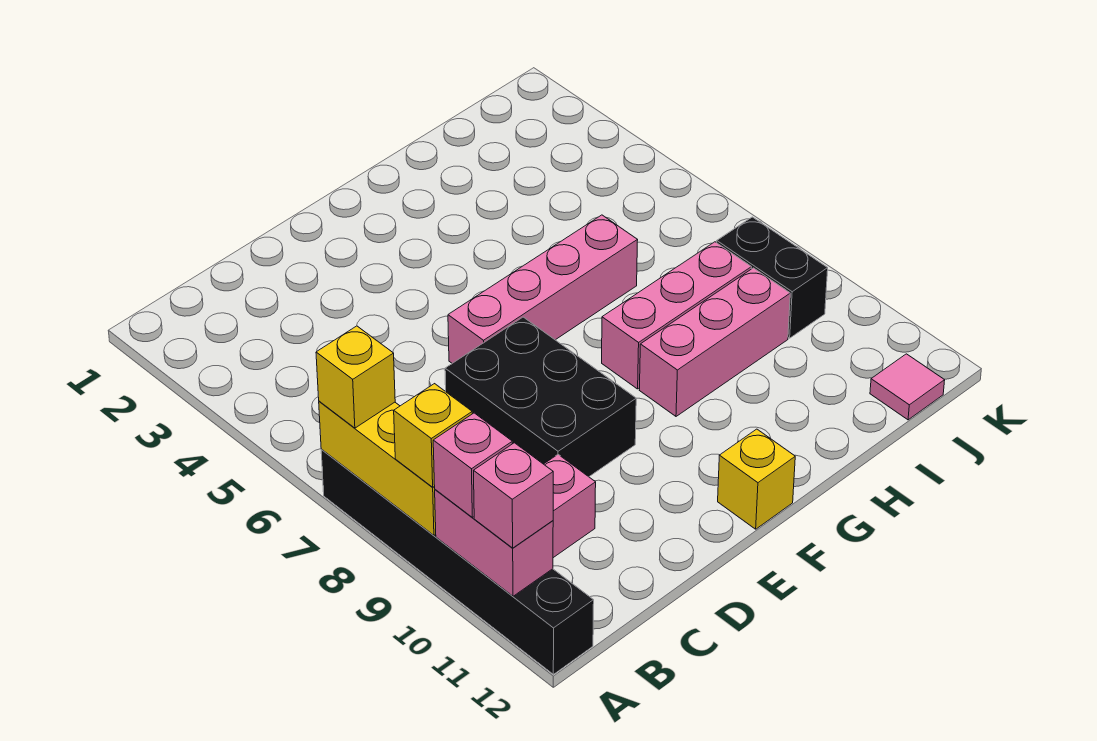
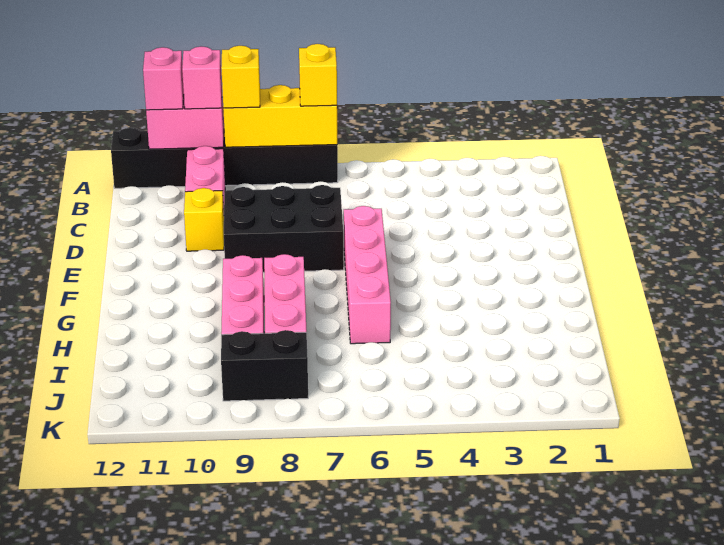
yellow brick F12 level 1 -> yellow brick D10 level 1
pink tile J12 level 1 -> none

